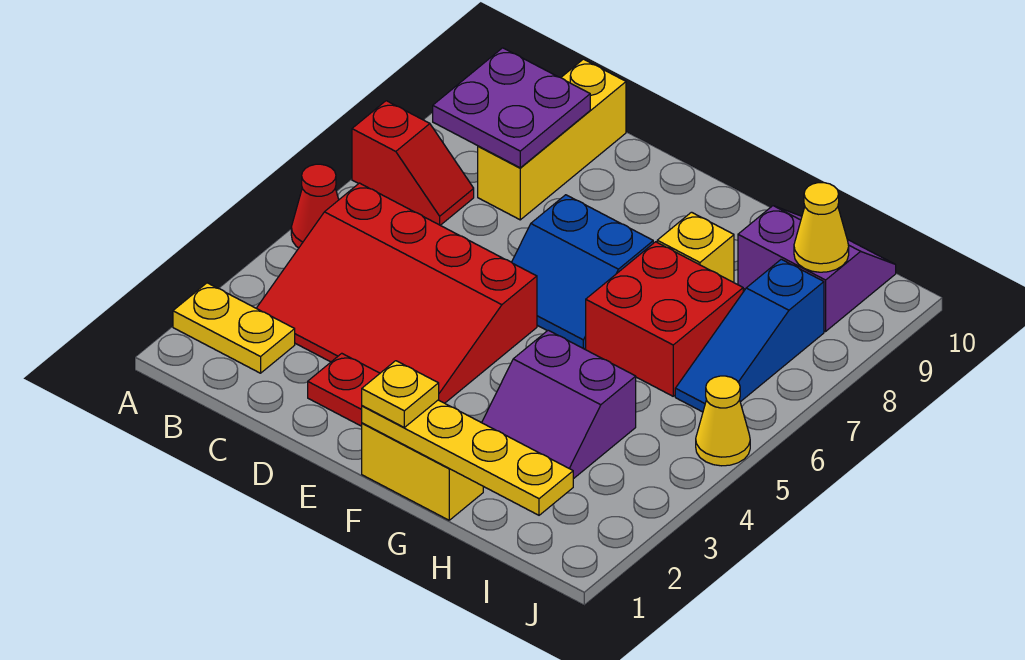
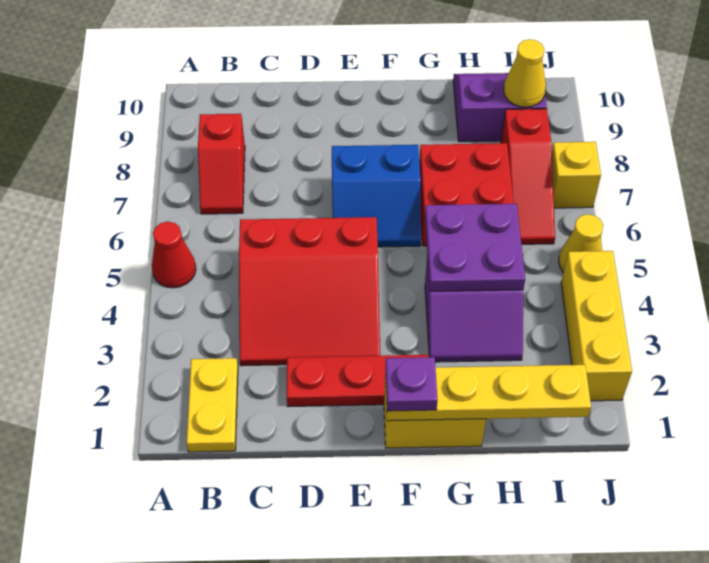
yellow plate A2:B2 level 1 -> yellow plate B1:B2 level 1
red slope A7:B7 level 1 top A -> red slope B7:B8 level 1 top 8
red slope B3:E5 level 1 top 5 -> red slope C3:E5 level 1 top 5
purple plate B8:C9 level 2 -> purple plate G4:H5 level 2
yellow brick C8:C10 level 1 -> yellow brick J2:J4 level 1
yellow plate F1 level 3 -> purple plate F1 level 3
yellow brick G8 level 1 -> yellow brick J7 level 1
blue slope I6:I8 level 1 top 8 -> red slope I6:I8 level 1 top 8

